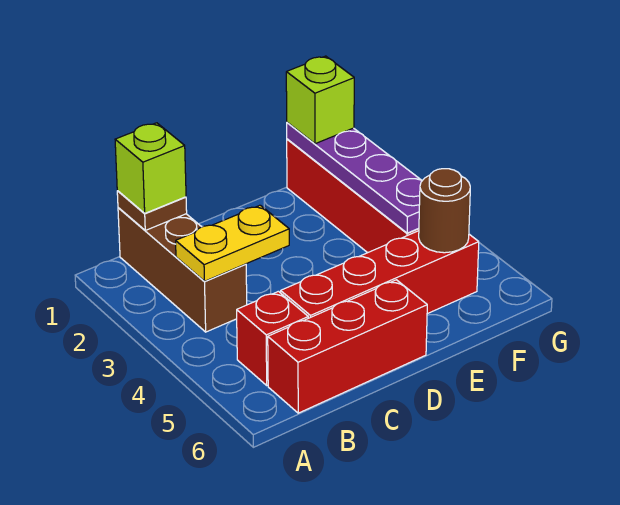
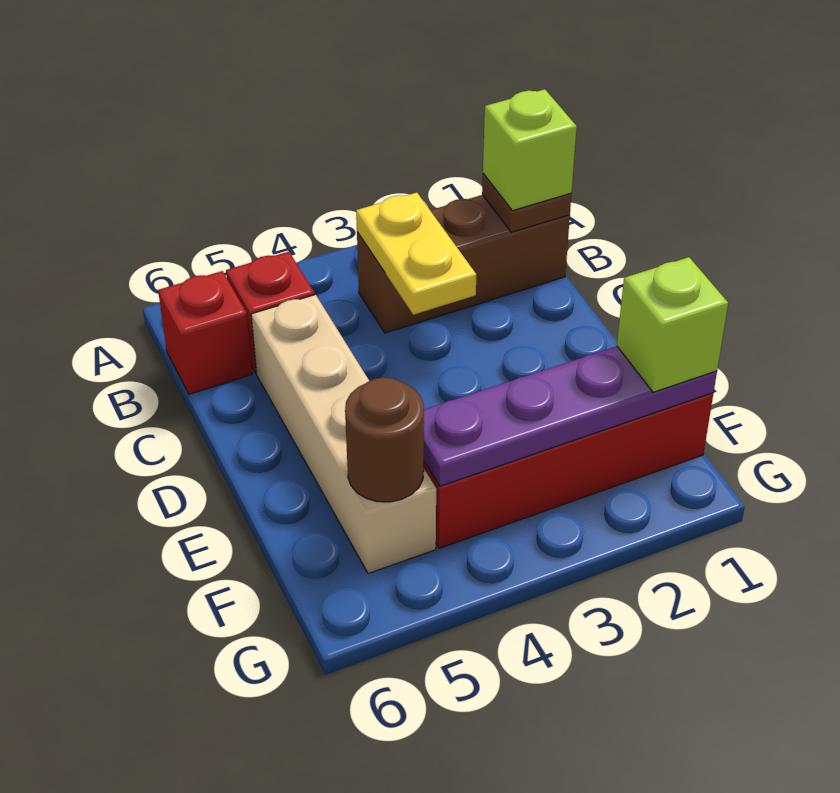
red brick B6:D6 level 1 -> red brick B6 level 1
red brick C5:F5 level 1 -> tan brick C5:F5 level 1

